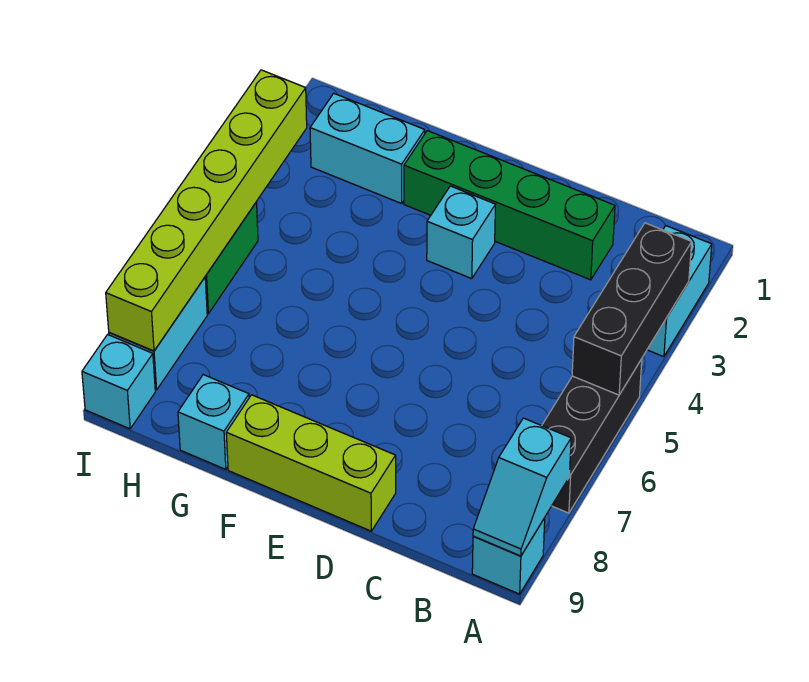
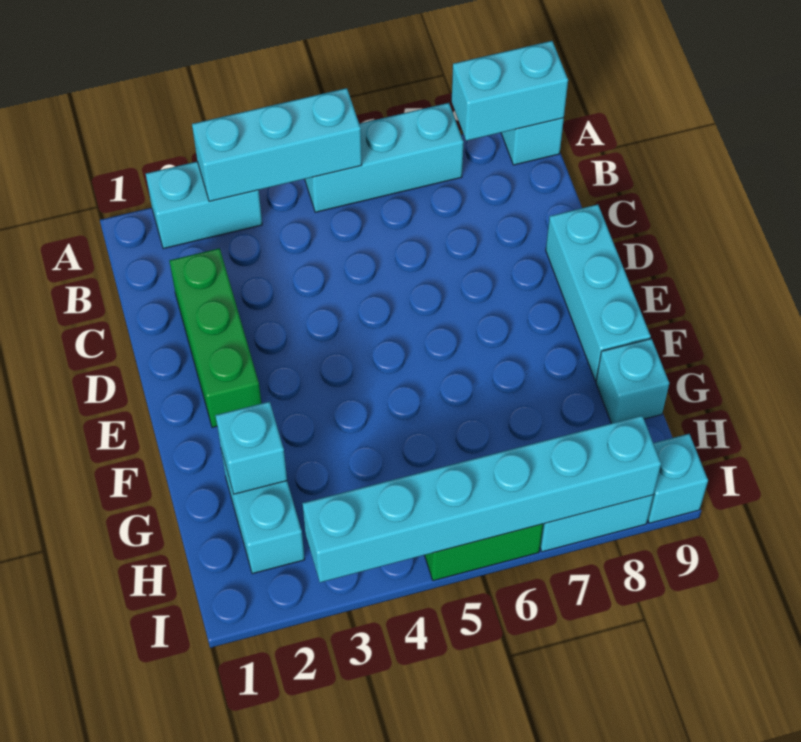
black brick A3:A5 level 2 -> cyan brick A3:A5 level 2
black brick A5:A7 level 1 -> cyan brick A5:A7 level 1
cyan slope A8:A9 level 2 top 8 -> cyan brick A8:A9 level 2
green brick C2:F2 level 1 -> green brick C2:E2 level 1
lime brick D9:F9 level 1 -> cyan brick D9:F9 level 1
cyan brick E3 level 1 -> cyan brick G2 level 2
lime brick I3:I8 level 2 -> cyan brick I3:I8 level 2

